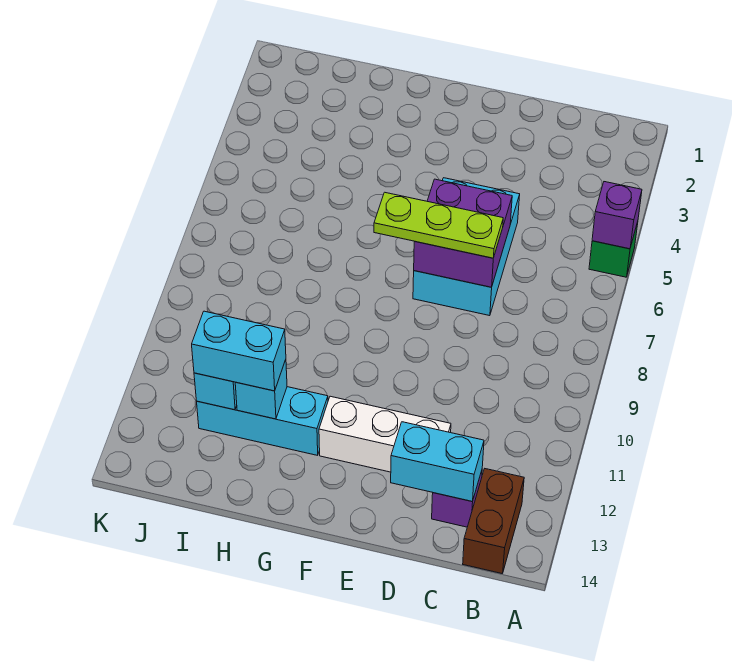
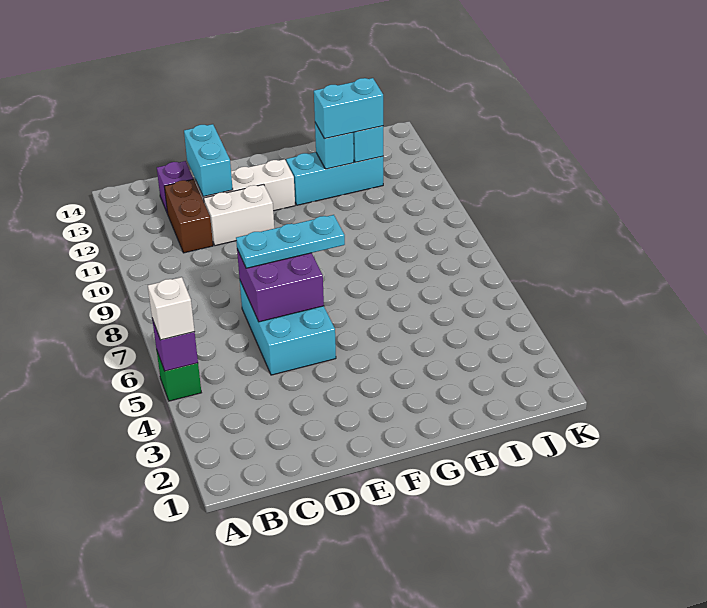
none -> white brick A5 level 3
brown brick B13:B14 level 1 -> brown brick C11:C12 level 1
cyan brick C13:D13 level 2 -> cyan brick D12:D13 level 2
lime plate D7:F7 level 3 -> cyan plate D7:F7 level 3
none -> white brick D11:E11 level 1

